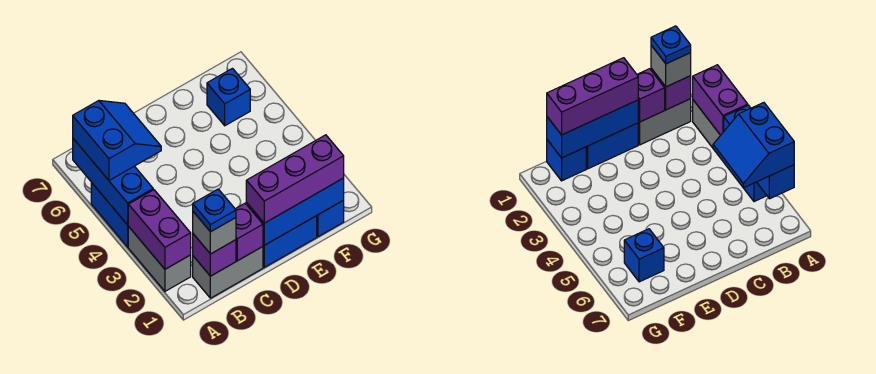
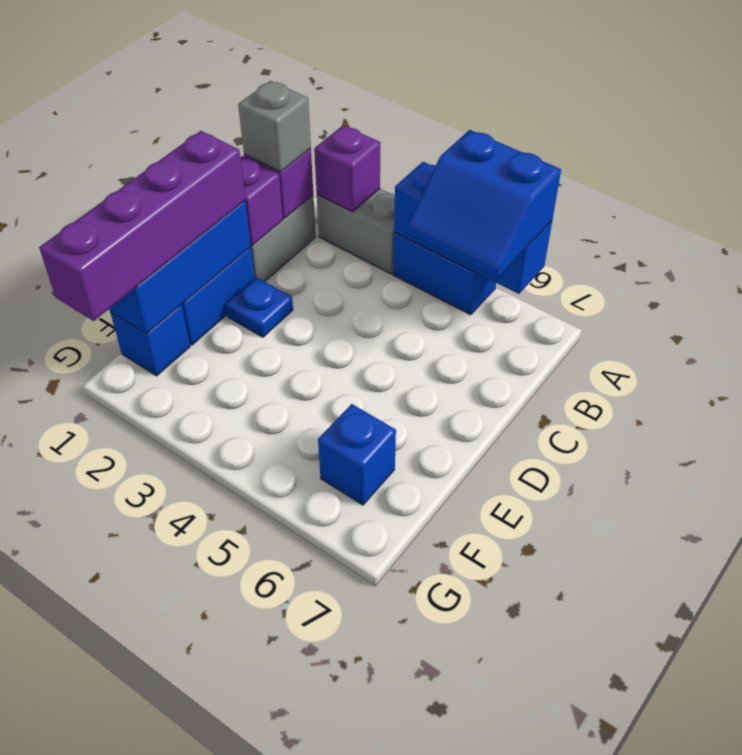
purple brick A2:A3 level 2 -> purple brick A2 level 2
blue plate B1 level 4 -> blue plate D2 level 1
purple brick D1:F1 level 3 -> purple brick D1:G1 level 3

